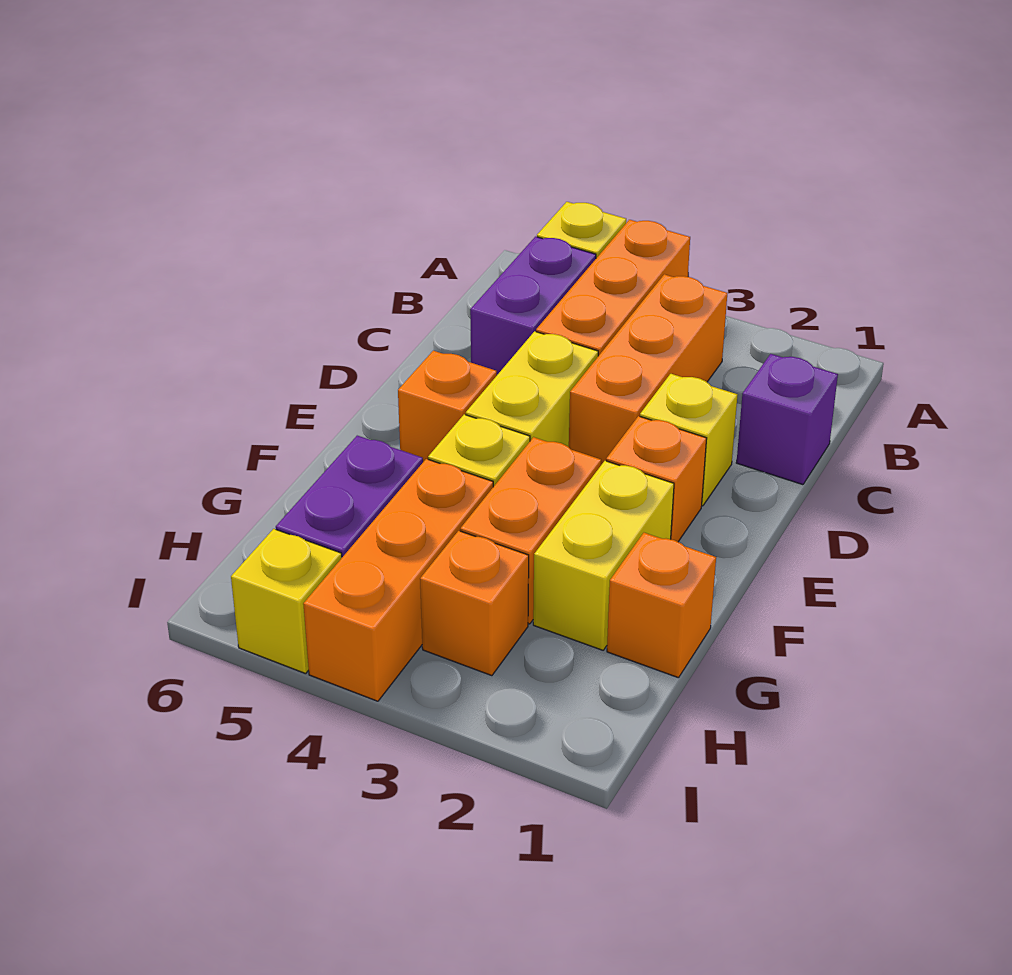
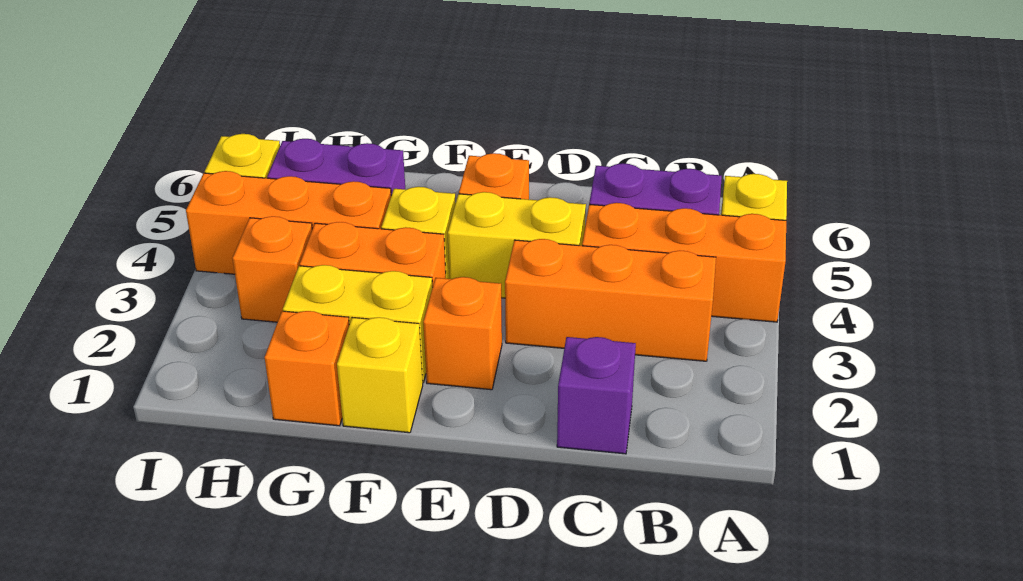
yellow brick D2 level 1 -> yellow brick F1 level 1

